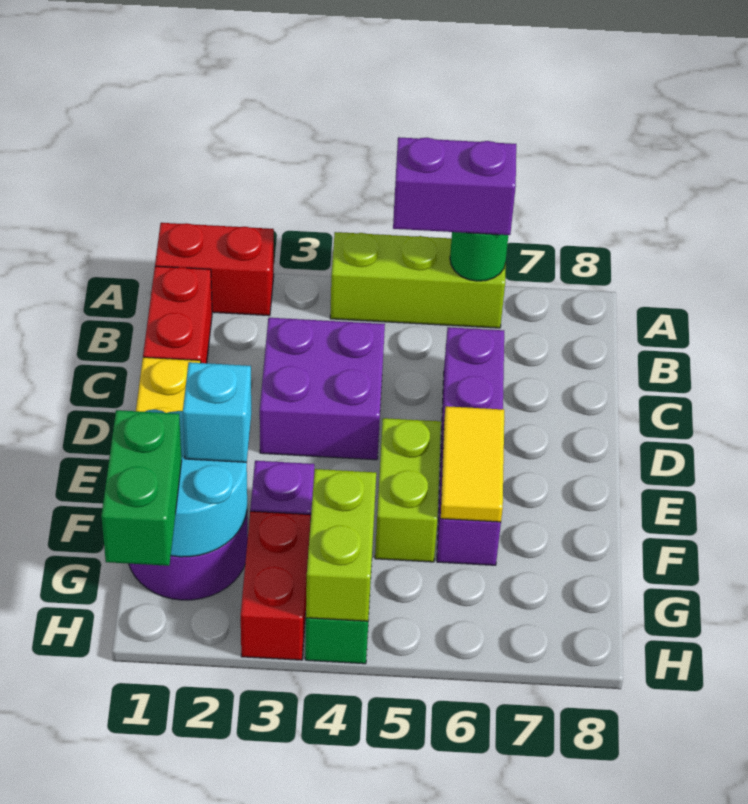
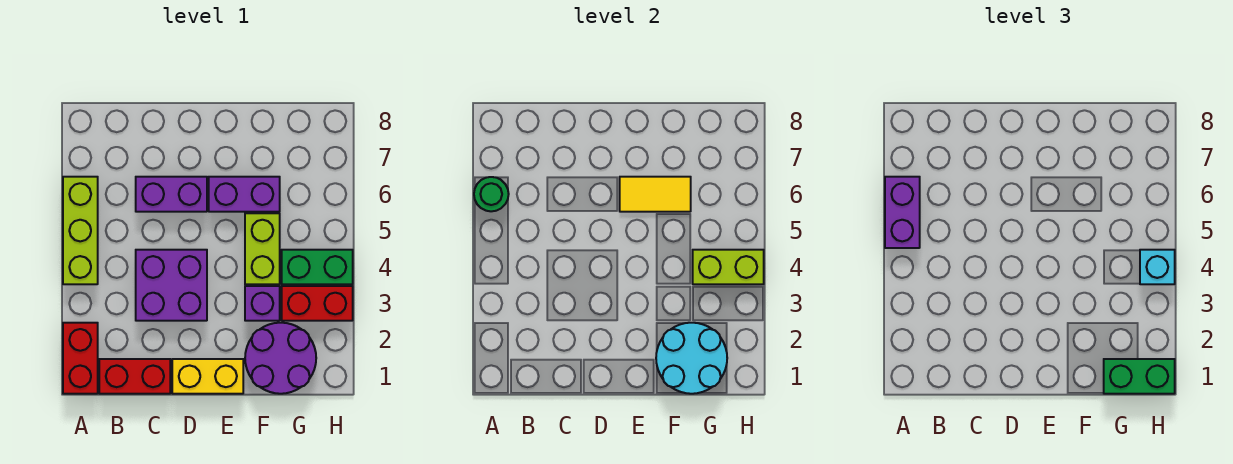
lime brick E5:F5 level 1 -> lime brick F4:F5 level 1
cyan brick F2 level 3 -> cyan brick H4 level 3

